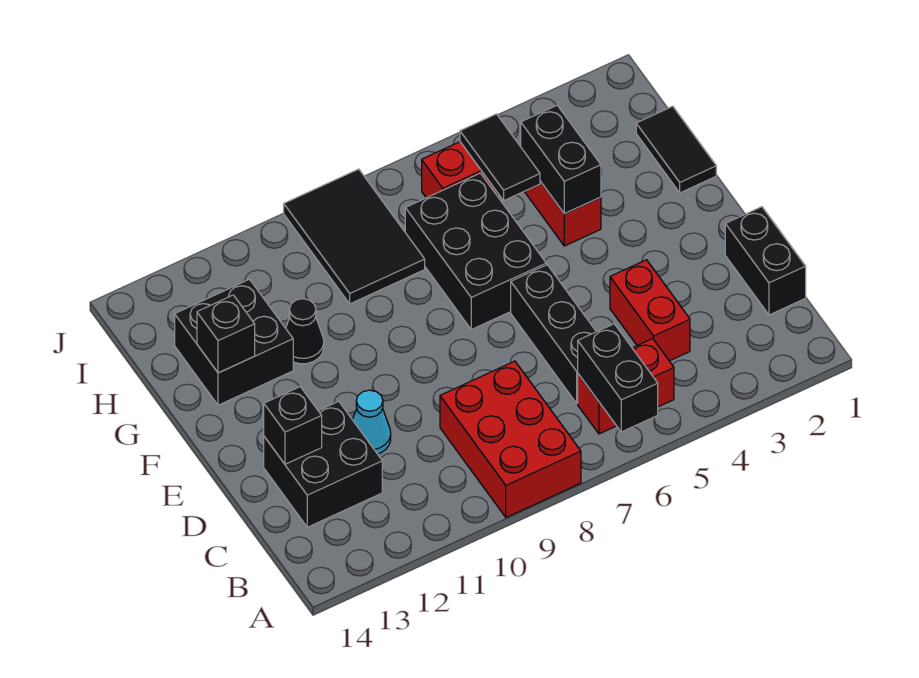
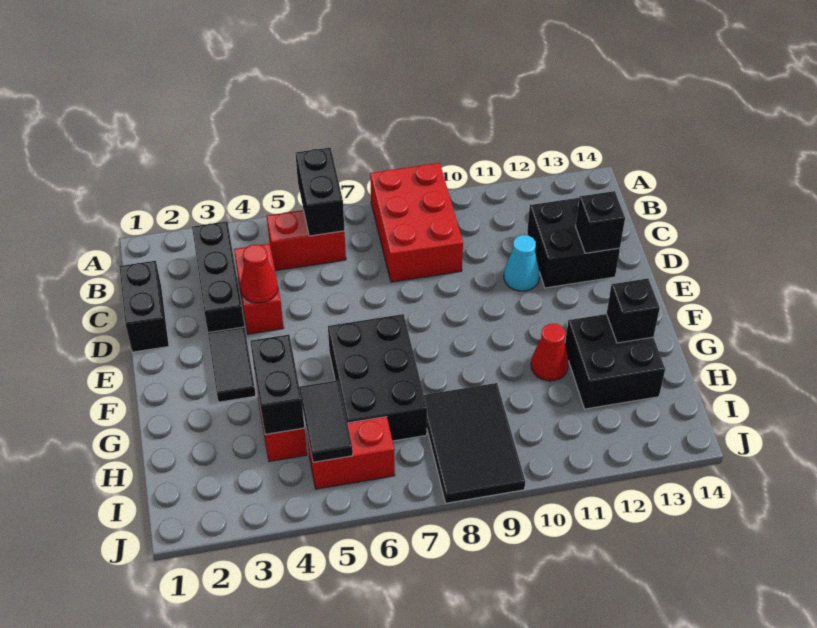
black brick C6:E6 level 1 -> black brick B3:D3 level 1
none -> red cone D4 level 2
black tile G1:H1 level 1 -> black tile E3:F3 level 1
black cone G11 level 1 -> red cone G11 level 1

